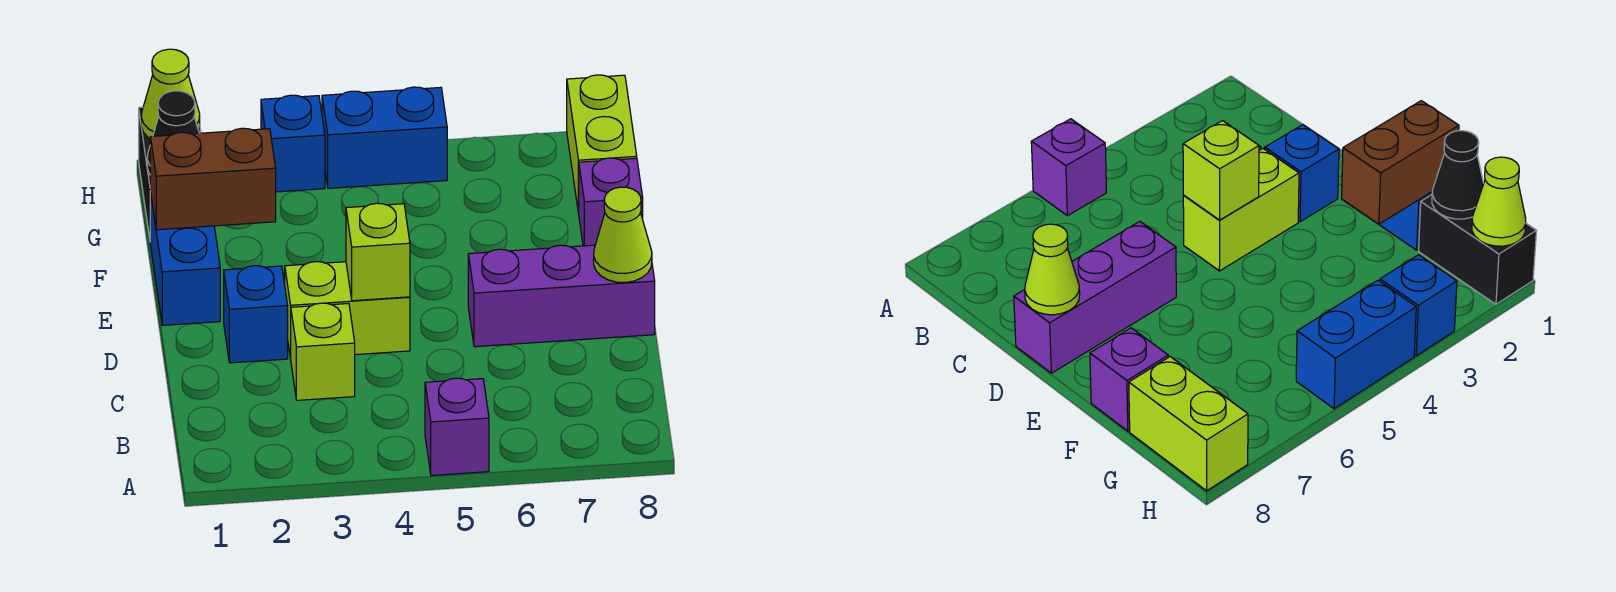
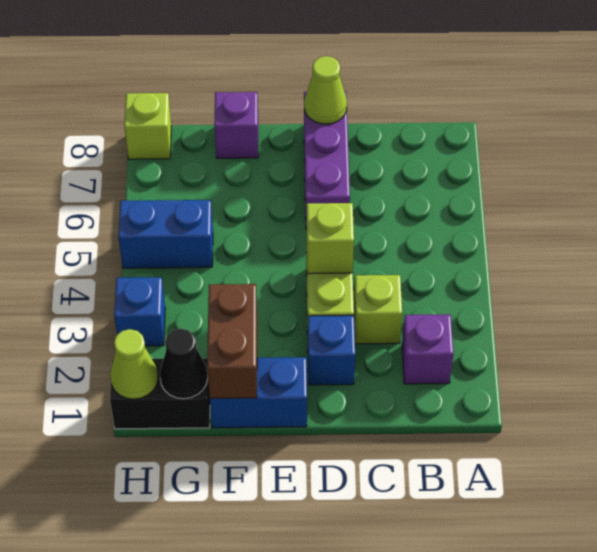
purple brick A5 level 1 -> purple brick B2 level 1
lime brick G8:H8 level 1 -> lime brick H8 level 1
blue brick H4:H5 level 1 -> blue brick G5:H5 level 1

